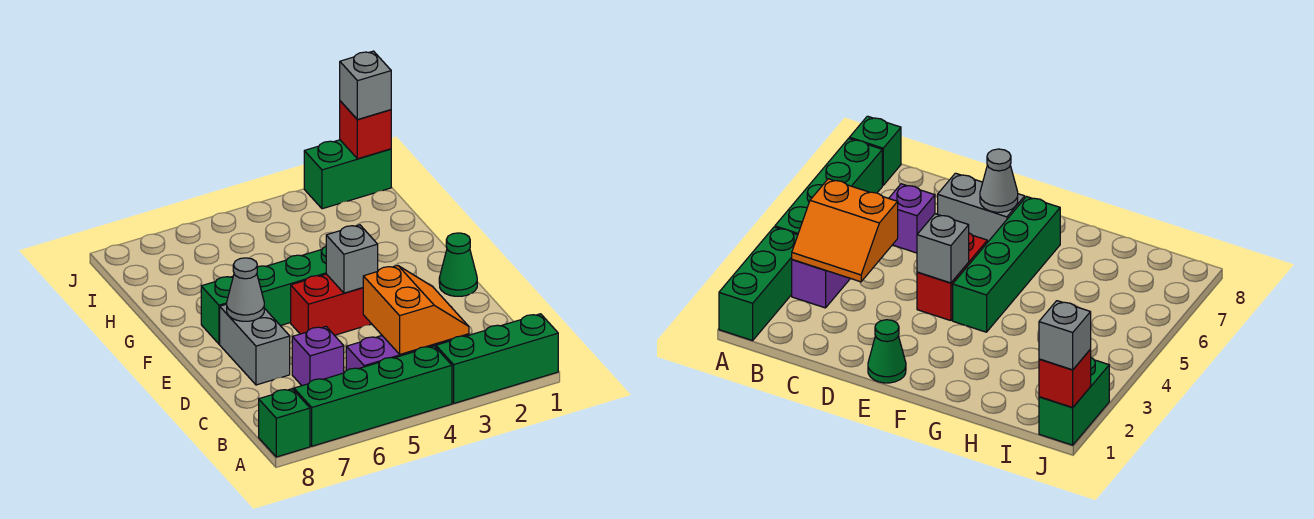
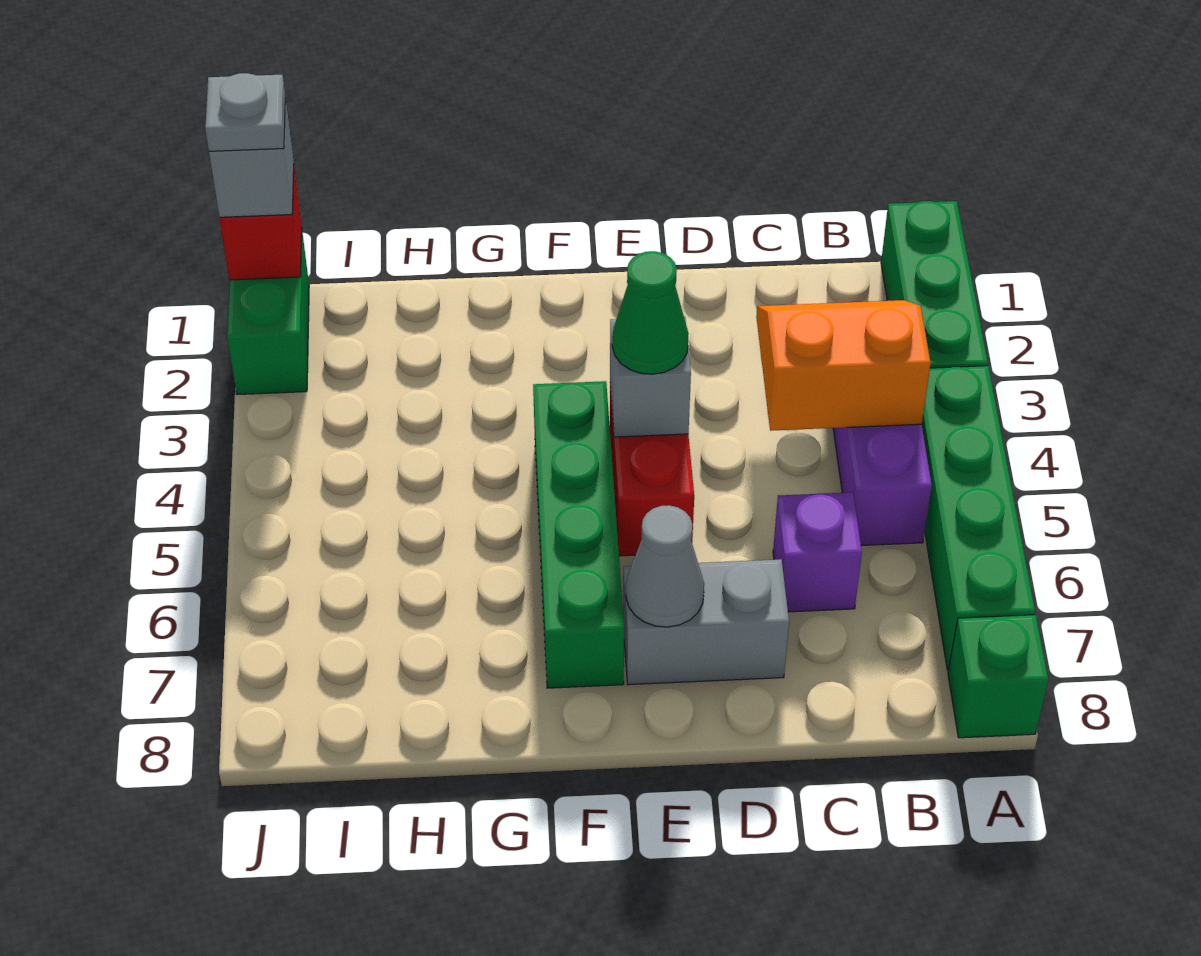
green cone E1 level 1 -> green cone E4 level 3
none -> grey plate J1 level 4

